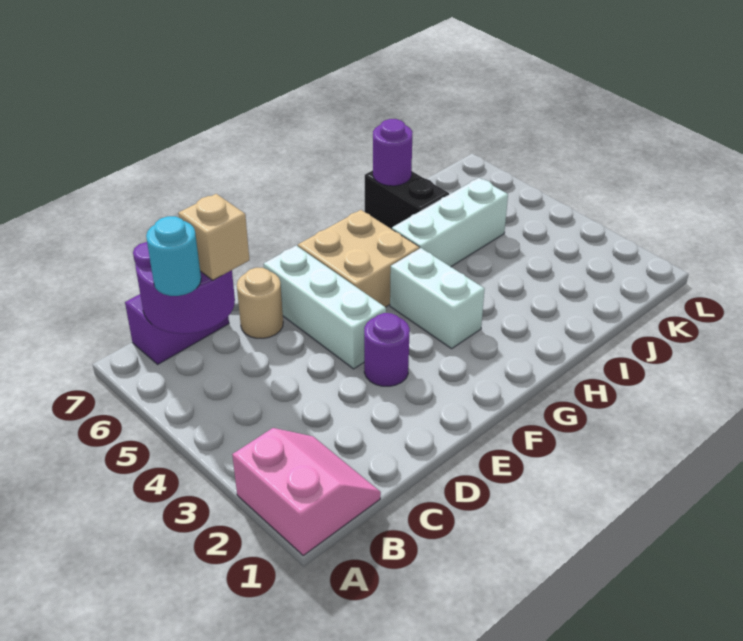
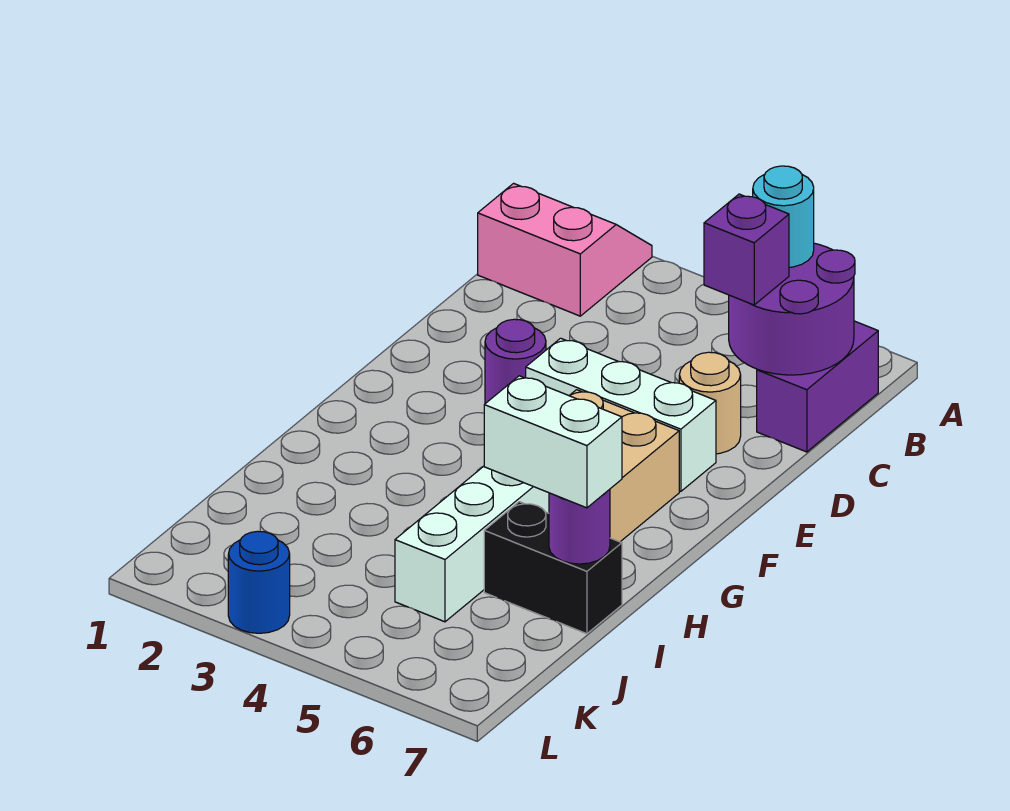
pink slope A1:B2 level 1 top A -> pink slope A1:B2 level 1 top B
tan brick C6 level 3 -> purple brick C6 level 3
white brick G3:G4 level 1 -> white brick I6:I7 level 3
none -> blue round brick L3 level 1

